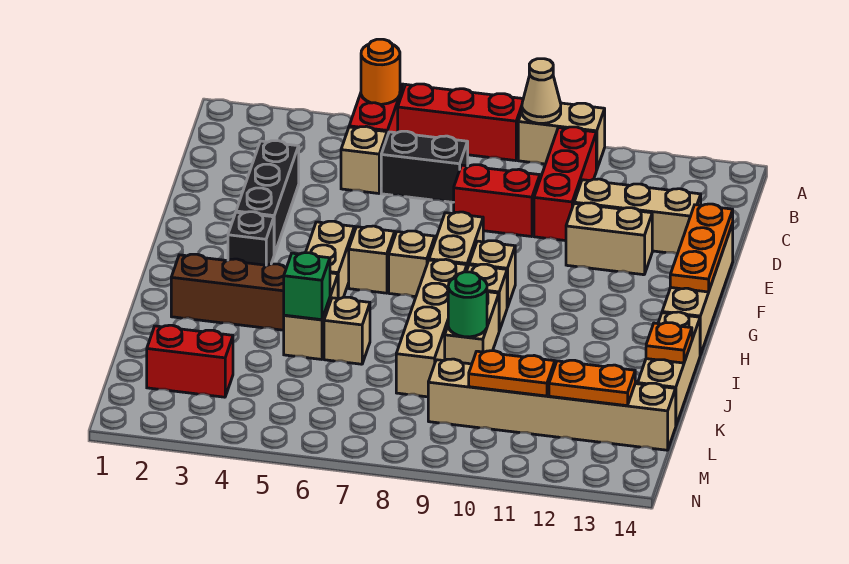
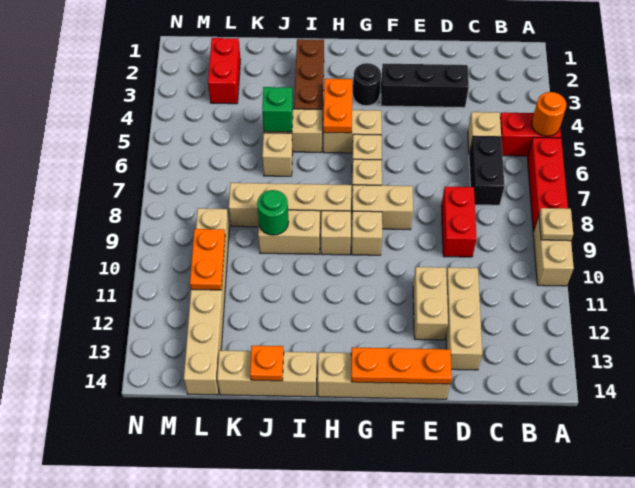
tan cone A9 level 2 -> tan plate A9 level 2
red brick B10:D10 level 1 -> none
black brick G3 level 1 -> black round brick G3 level 1
orange plate L12:L13 level 2 -> orange plate H4:H5 level 2

